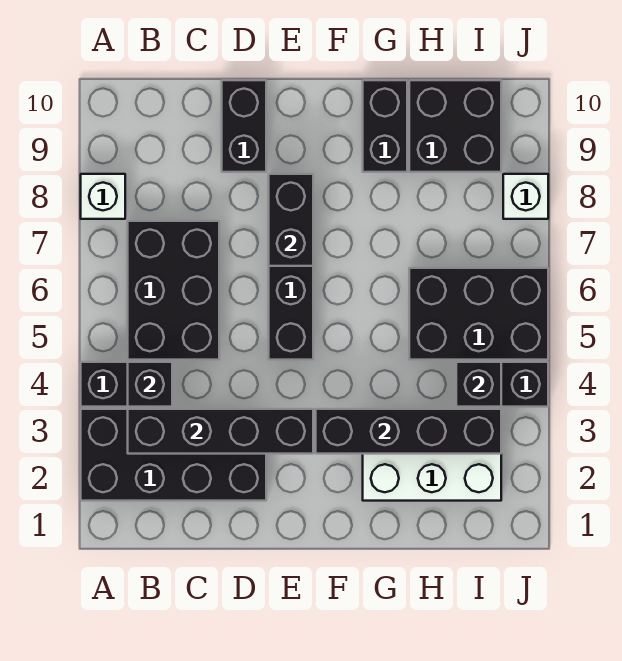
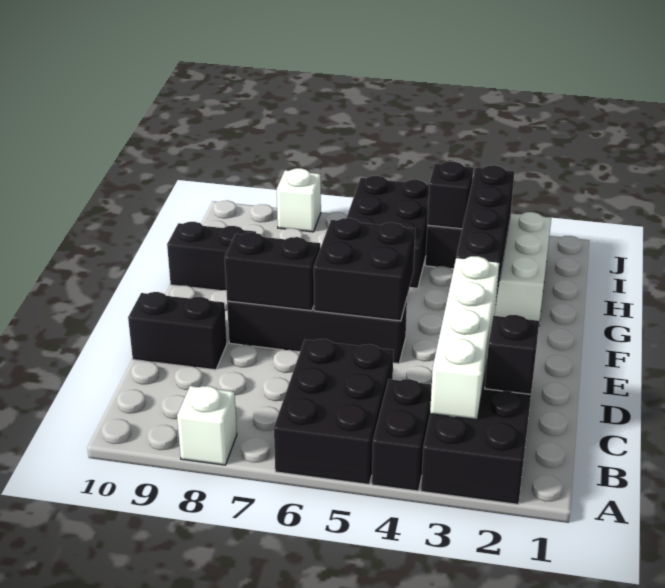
black brick B3:E3 level 2 -> white brick B3:E3 level 2
black brick B4 level 2 -> black brick C2 level 2
black brick B5:C7 level 1 -> black brick A5:C6 level 1
black brick H9:I10 level 1 -> black brick E5:F6 level 2

